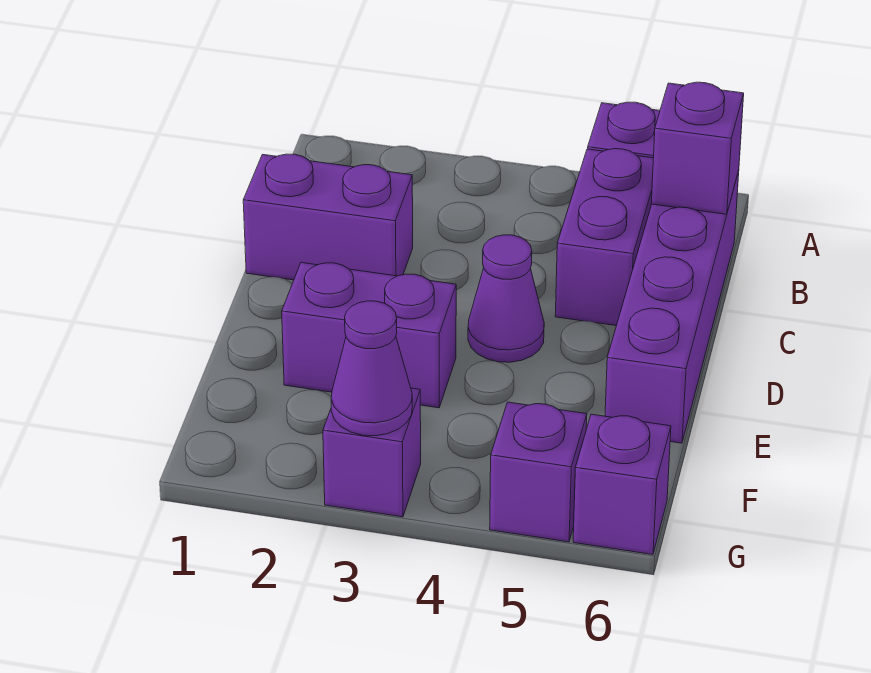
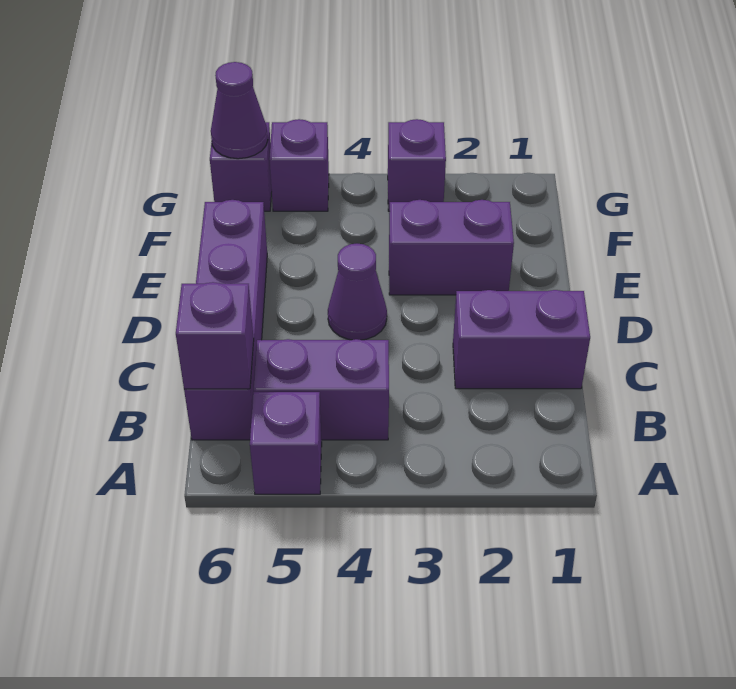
purple brick B5:C5 level 1 -> purple brick B4:B5 level 1
purple cone G3 level 2 -> purple cone G6 level 2

